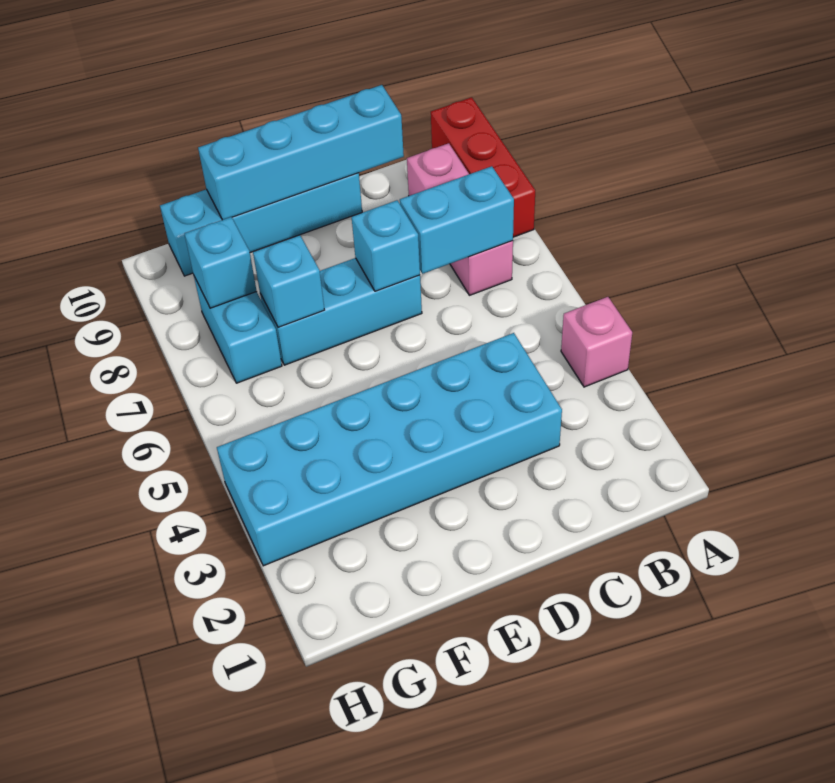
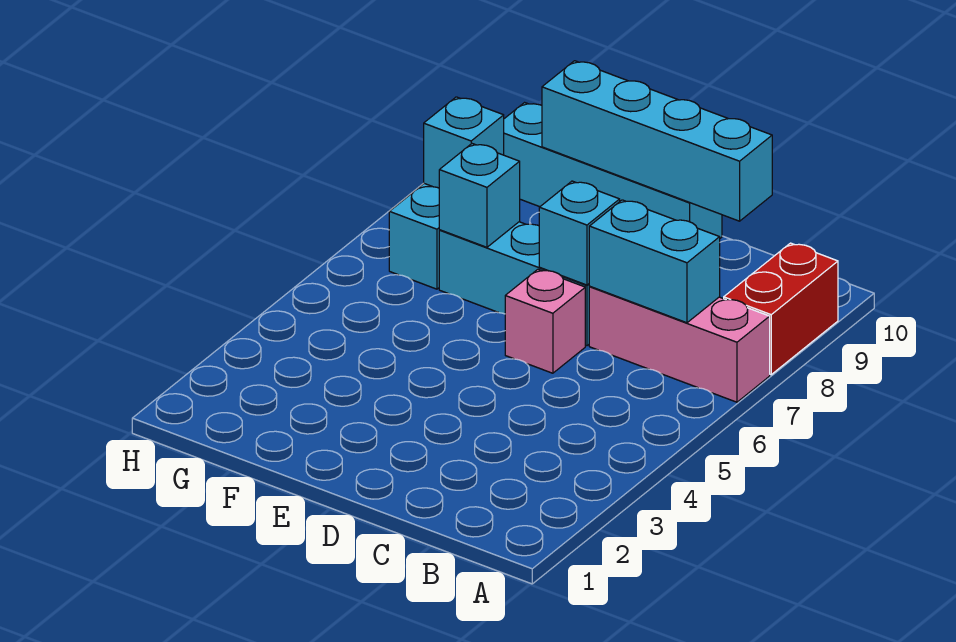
pink brick A4 level 1 -> pink brick D6 level 1
red brick A8:A10 level 1 -> red brick A8:A9 level 1
pink brick B7:B9 level 1 -> pink brick A7:C7 level 1
cyan brick C3:H4 level 1 -> none

